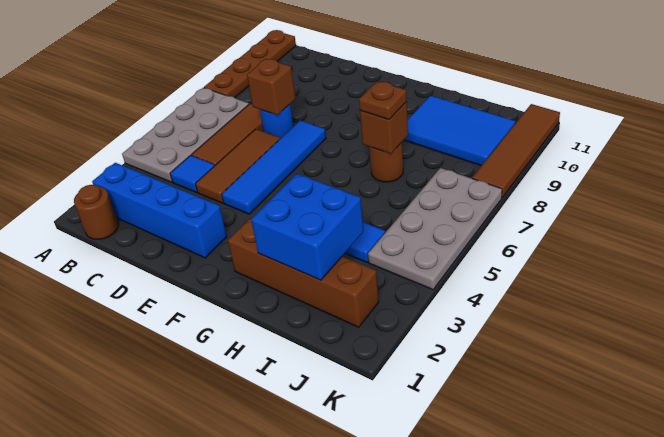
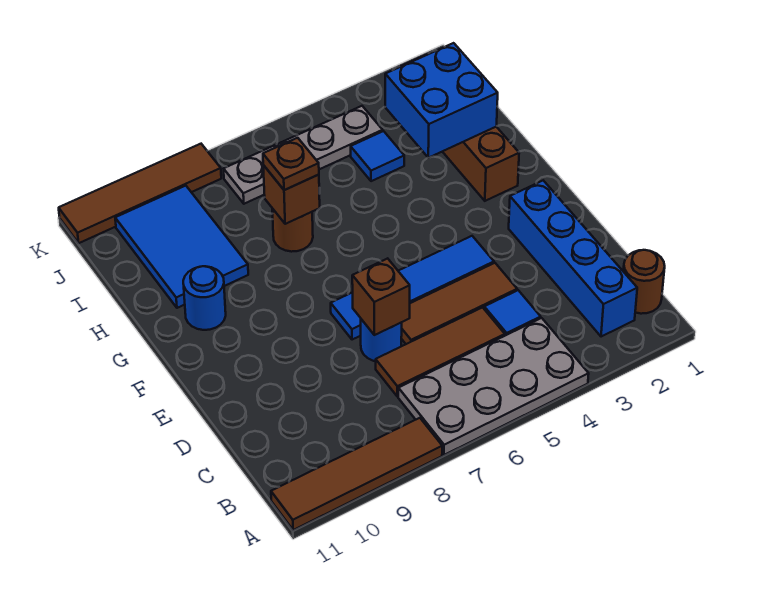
brown plate A8:A11 level 1 -> brown tile A8:A11 level 1
none -> blue round brick G10 level 1
grey plate J4:K7 level 1 -> grey plate J4:J7 level 1

